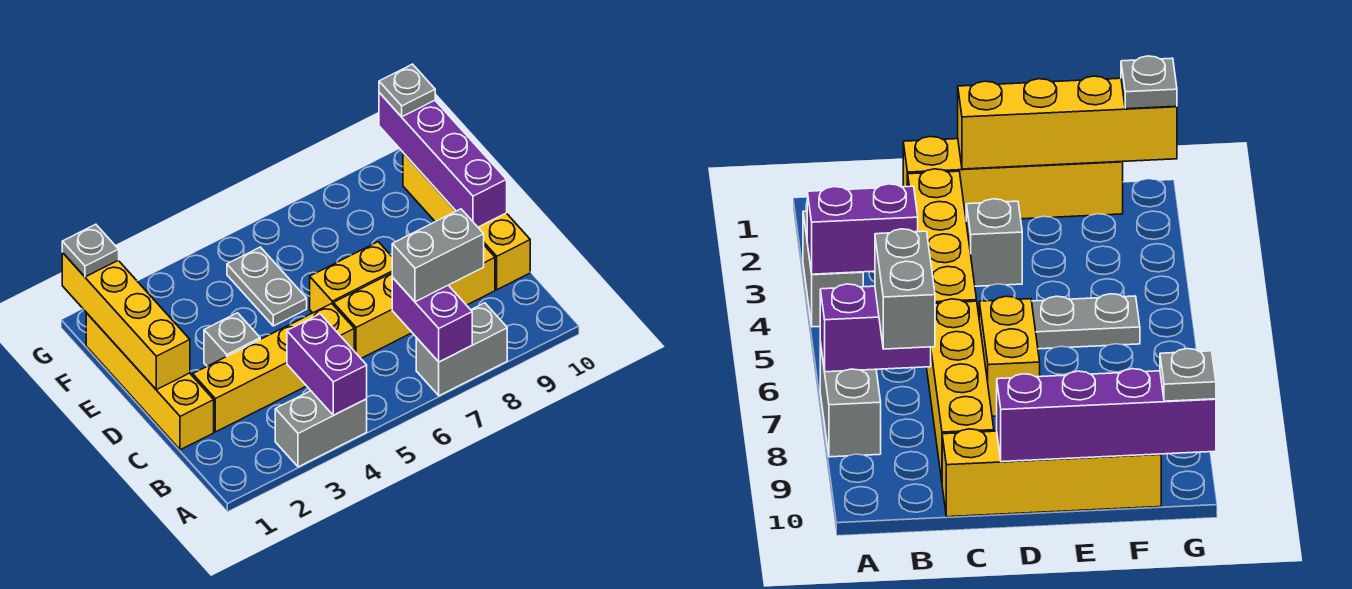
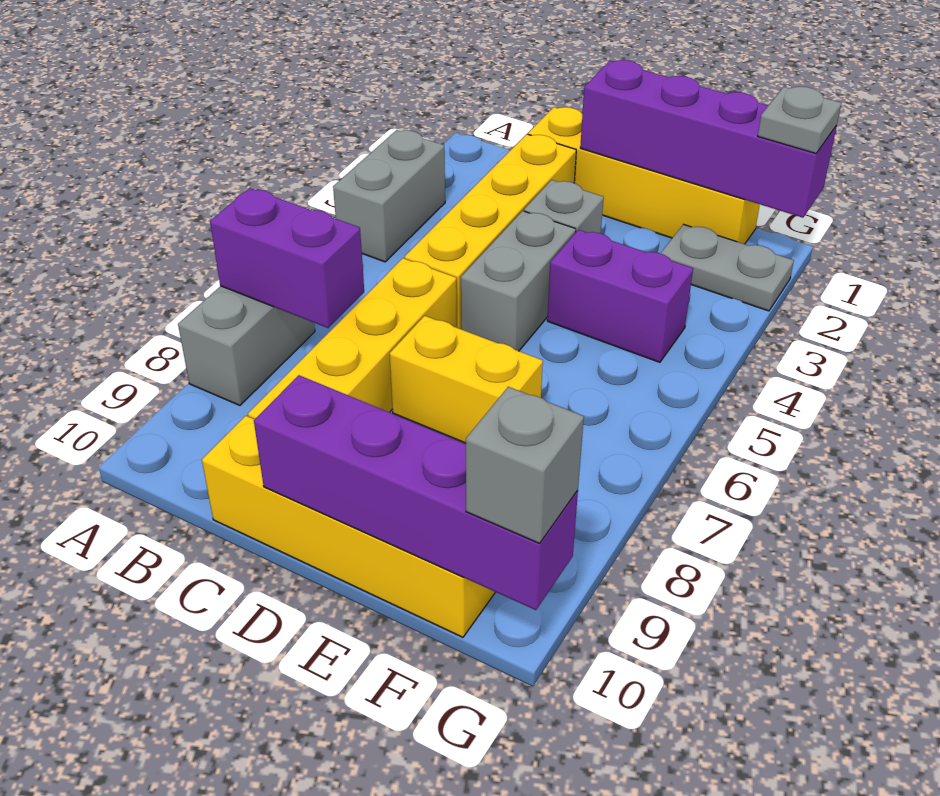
purple brick A4:B4 level 2 -> purple brick E4:F4 level 1
grey brick B7:B8 level 3 -> grey brick D4:D5 level 1
yellow brick D1:G1 level 2 -> purple brick D1:G1 level 2
yellow brick D6:D7 level 1 -> yellow brick D7:E7 level 1
grey plate E5:F5 level 1 -> grey plate F2:G2 level 1
grey plate G10 level 3 -> grey brick G10 level 3

